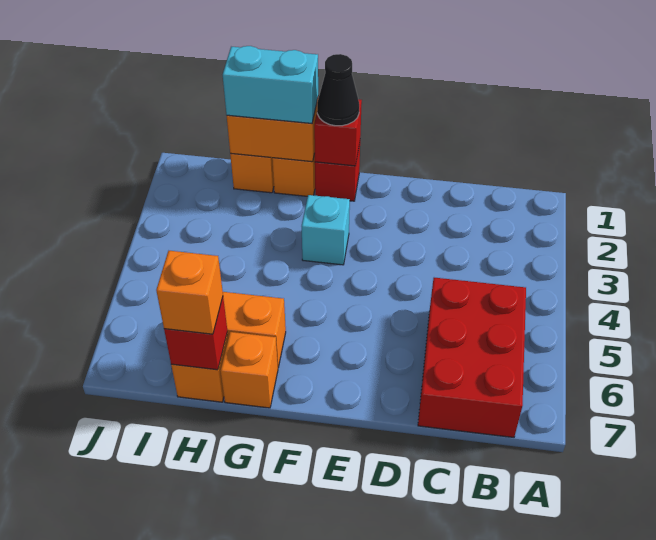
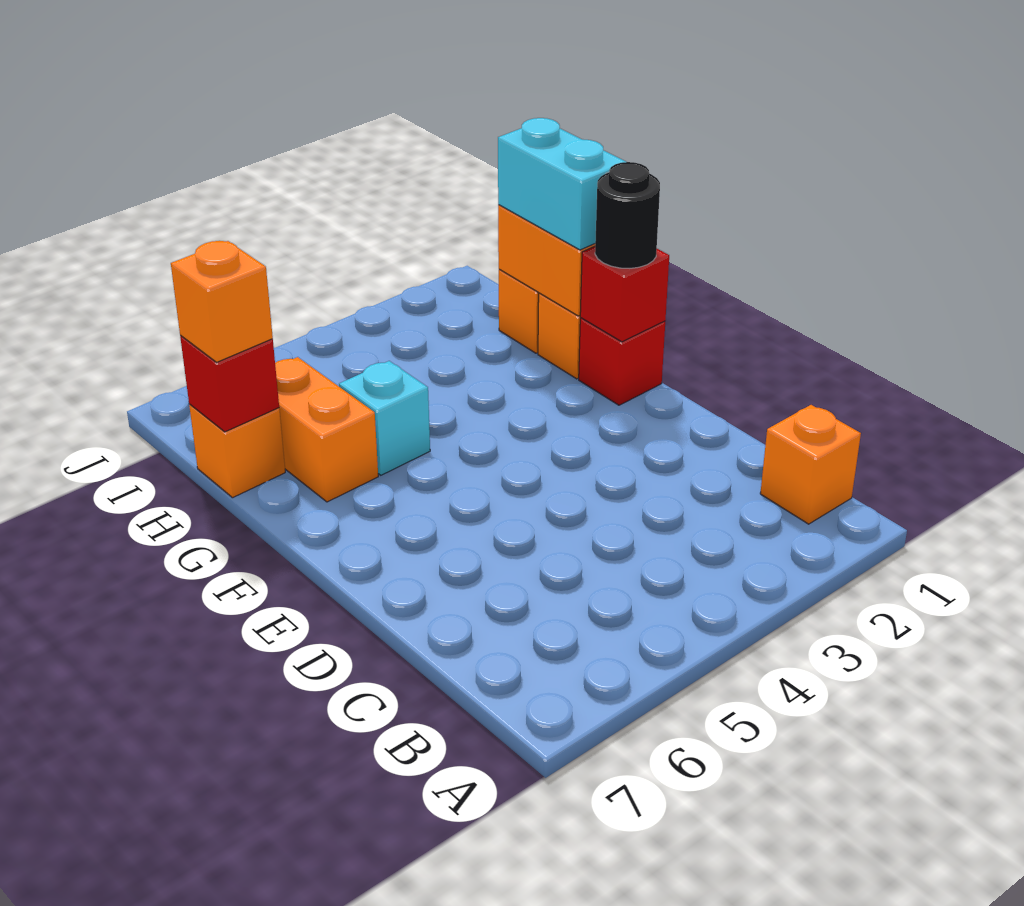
red brick B5:C7 level 1 -> none
black cone F1 level 3 -> black round brick F1 level 3
cyan brick F3 level 1 -> cyan brick G5 level 1
orange brick G7 level 1 -> orange brick B1 level 1

